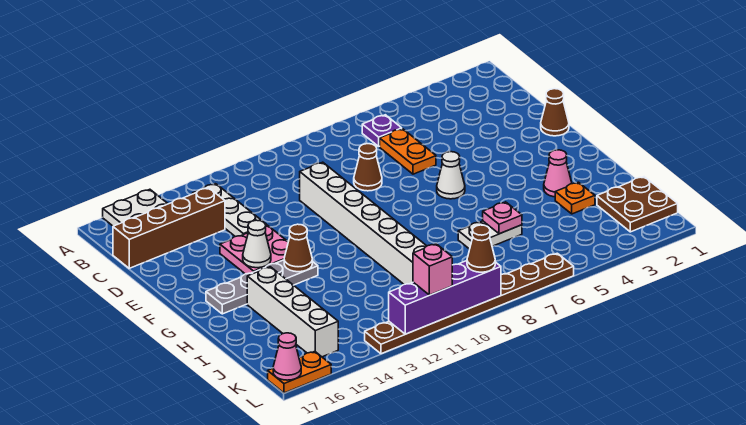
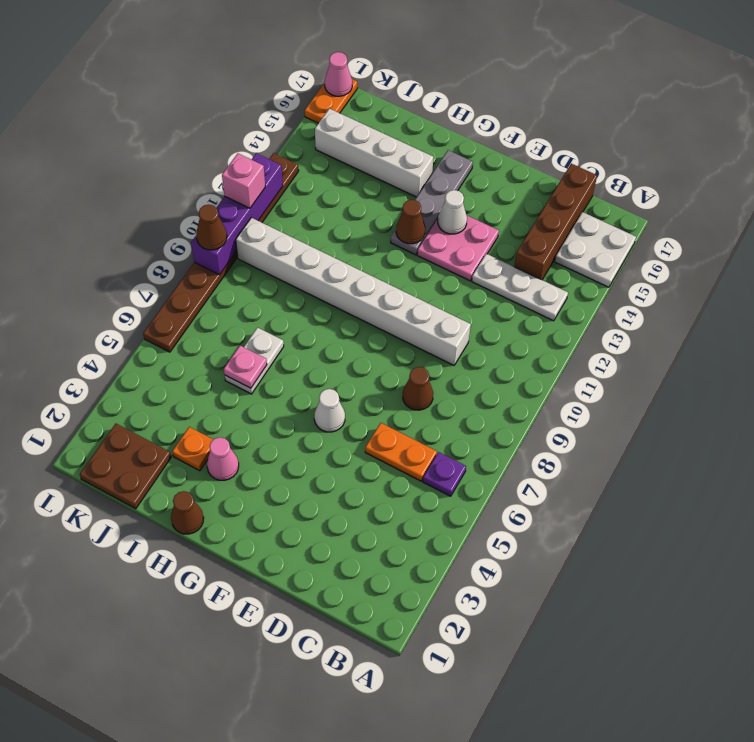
brown cone E1 level 1 -> brown cone H1 level 1

